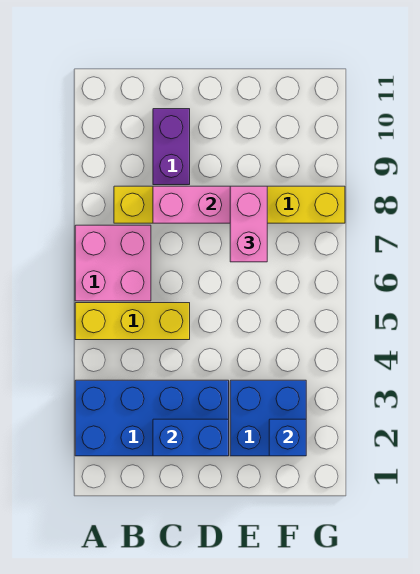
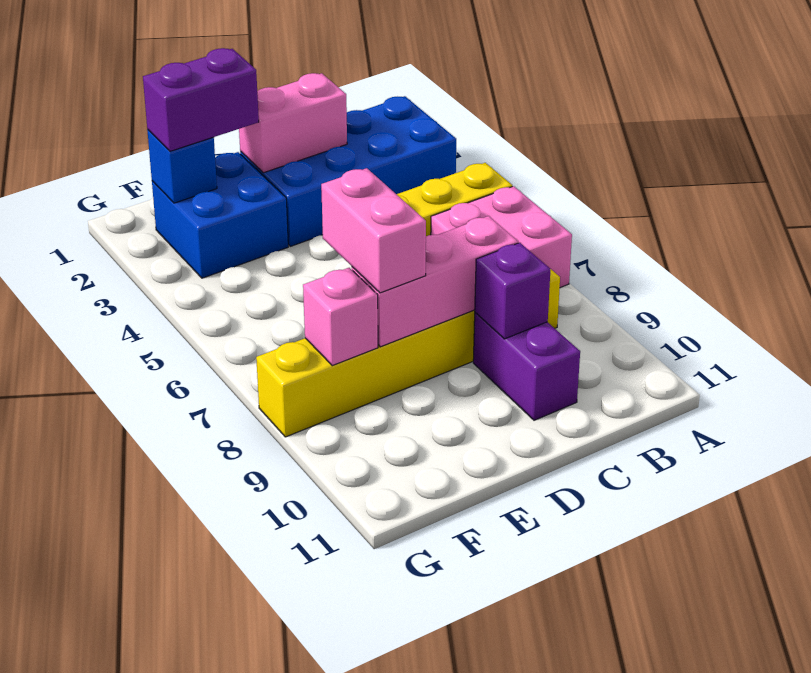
blue brick C2:D2 level 2 -> pink brick C2:D2 level 2
none -> purple brick C9 level 2
none -> purple brick E2:F2 level 3
none -> pink brick F8 level 2

